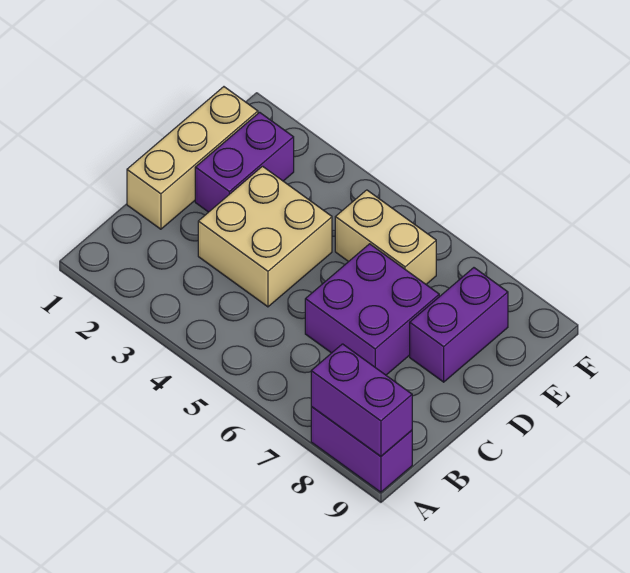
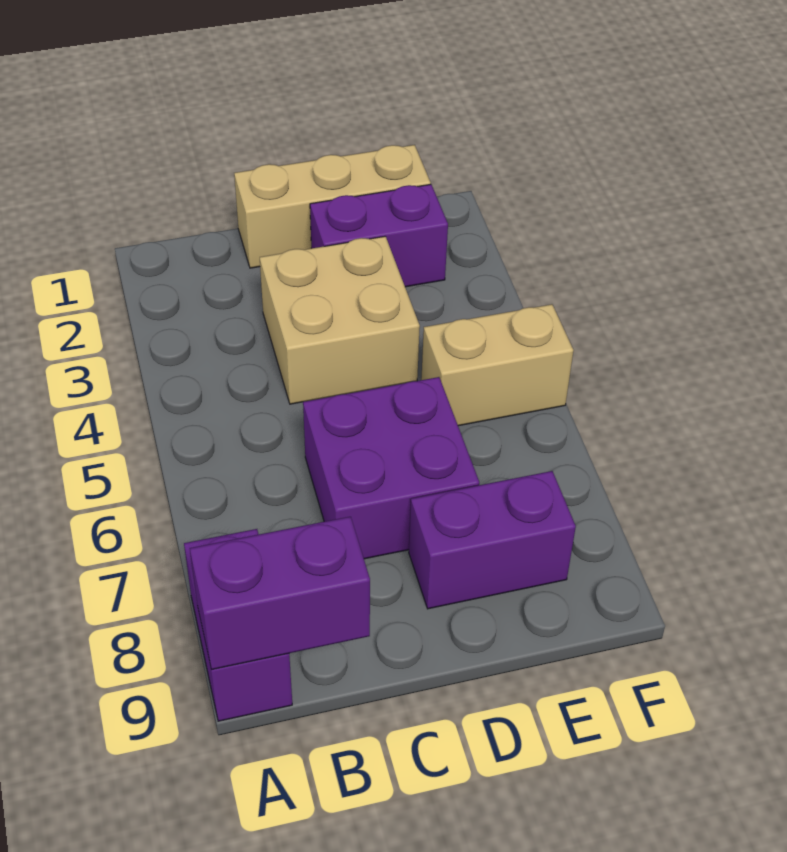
purple brick A8:A9 level 2 -> purple brick A9:B9 level 2
tan brick E5:E6 level 1 -> tan brick E5:F5 level 1

